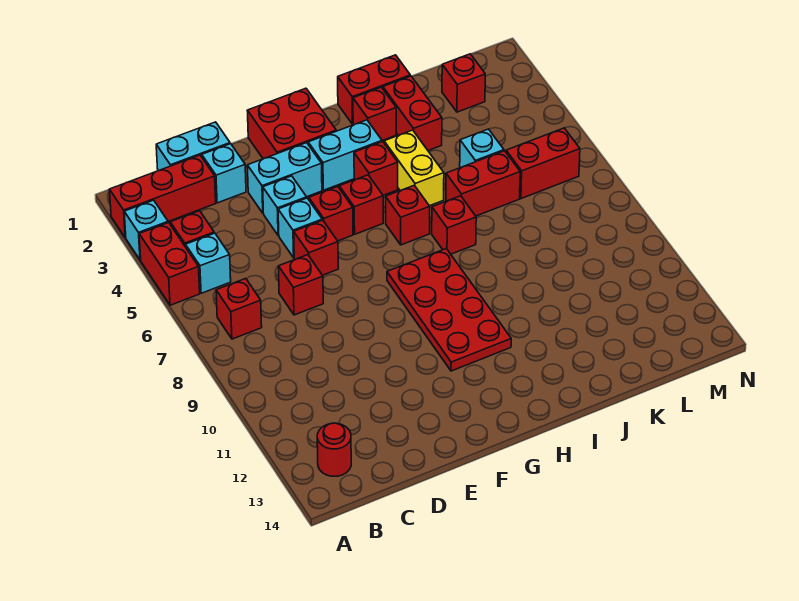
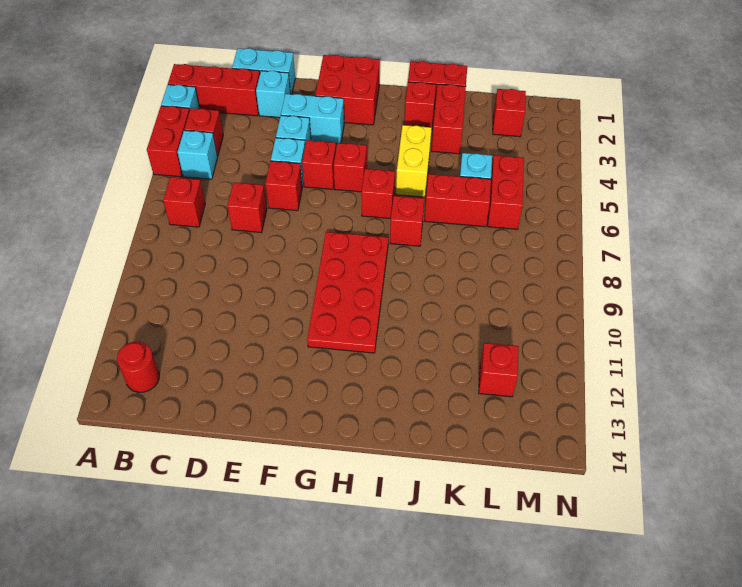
cyan brick G3:H3 level 1 -> none
red brick H4 level 1 -> red brick L12 level 1
red brick L6:M6 level 1 -> red brick L5:L6 level 1

